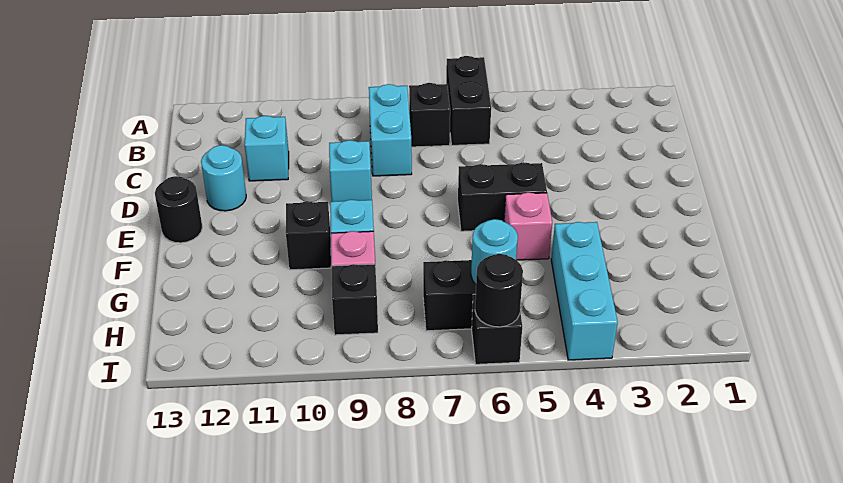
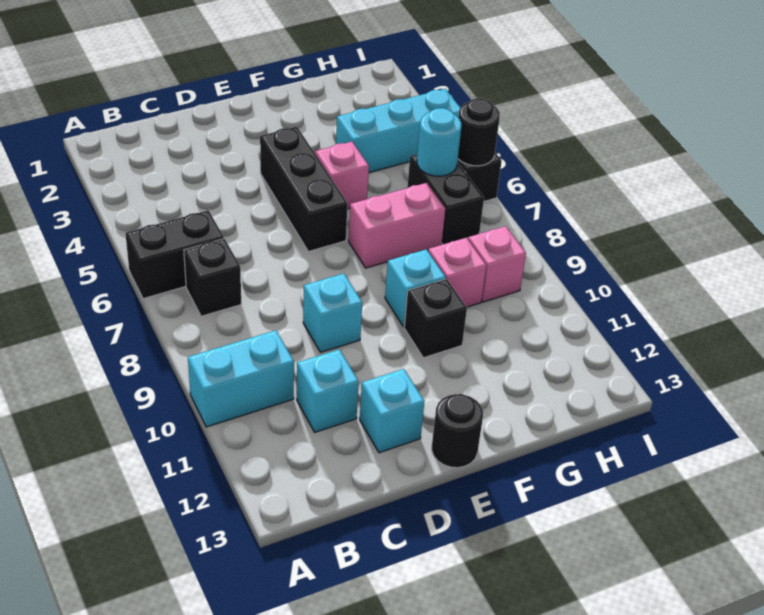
cyan brick B8:C8 level 1 -> cyan brick A10:B10 level 1
cyan round brick D12 level 1 -> cyan brick D12 level 1
black brick E5:E6 level 1 -> black brick E4:E6 level 1
none -> pink brick F7:G7 level 1
black brick H9 level 1 -> pink brick H9 level 1

